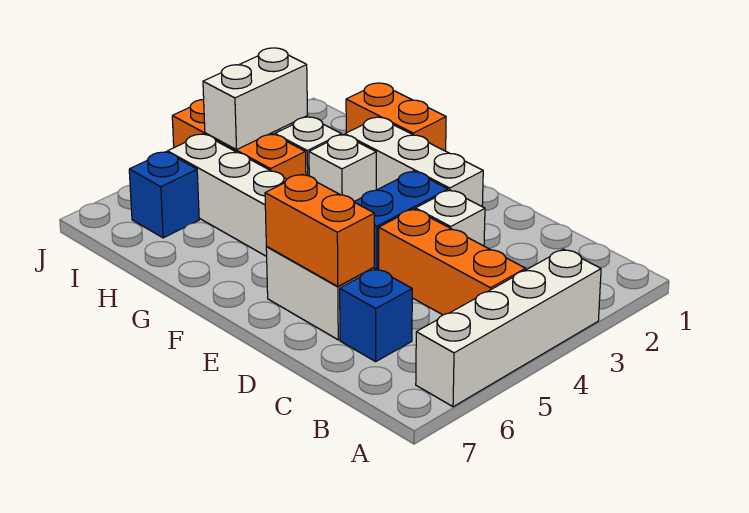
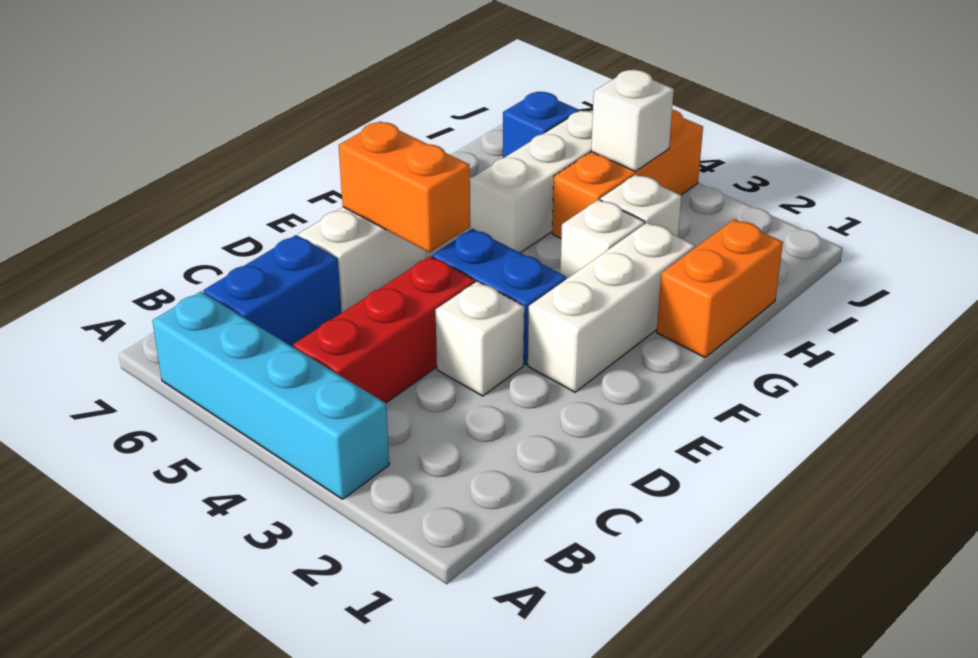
white brick A3:A6 level 1 -> cyan brick A3:A6 level 1
orange brick B4:D4 level 1 -> red brick B4:D4 level 1
blue brick C6 level 1 -> blue brick B6:C6 level 1
orange brick D6:E6 level 2 -> orange brick E5:E6 level 2
white brick I3:I4 level 2 -> white brick I4 level 2

